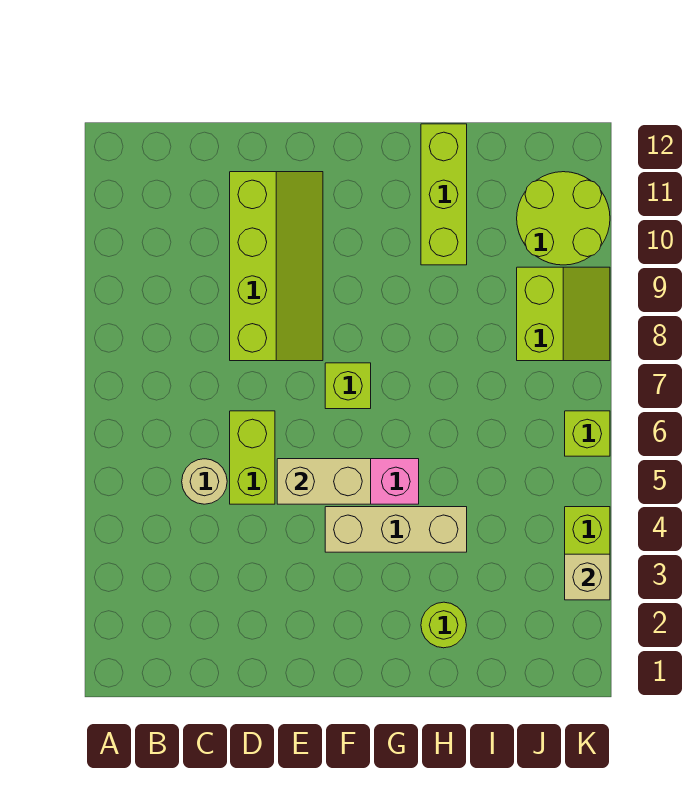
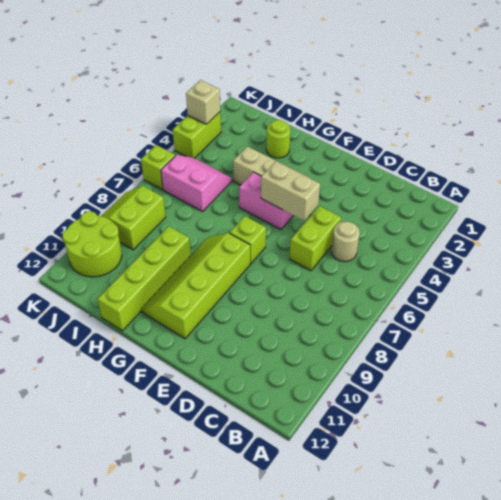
lime slope D8:E11 level 1 top D -> lime slope F8:G11 level 1 top F
lime brick H10:H12 level 1 -> lime brick H9:H12 level 1
none -> pink slope I5:J6 level 1 top 6

